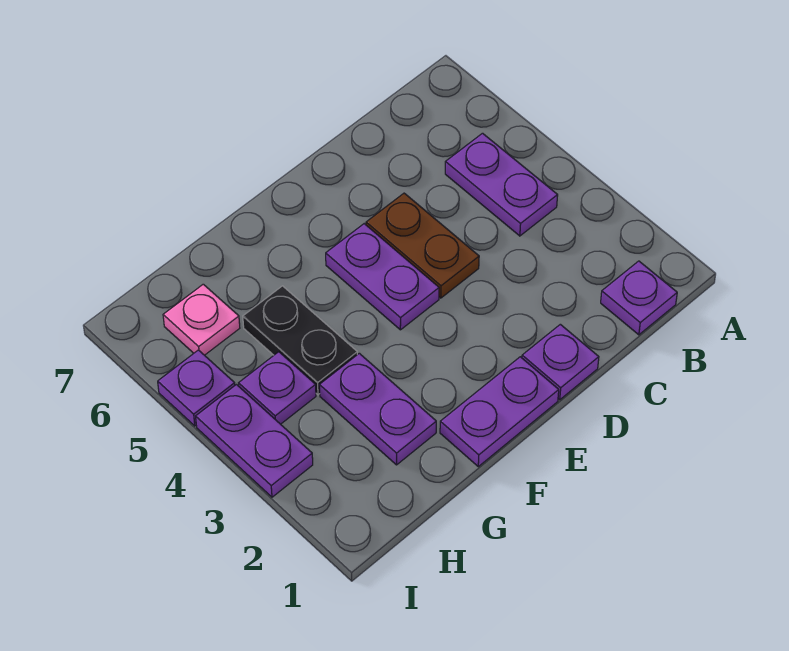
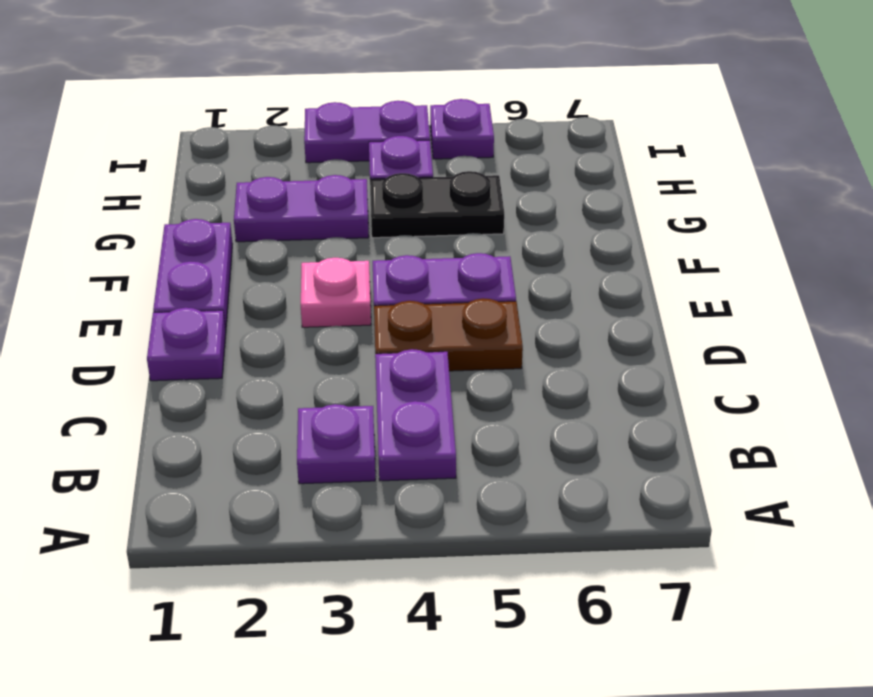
purple plate B1 level 1 -> purple plate B3 level 1
purple plate B4:B5 level 1 -> purple plate B4:C4 level 1
pink plate H6 level 1 -> pink plate E3 level 1

